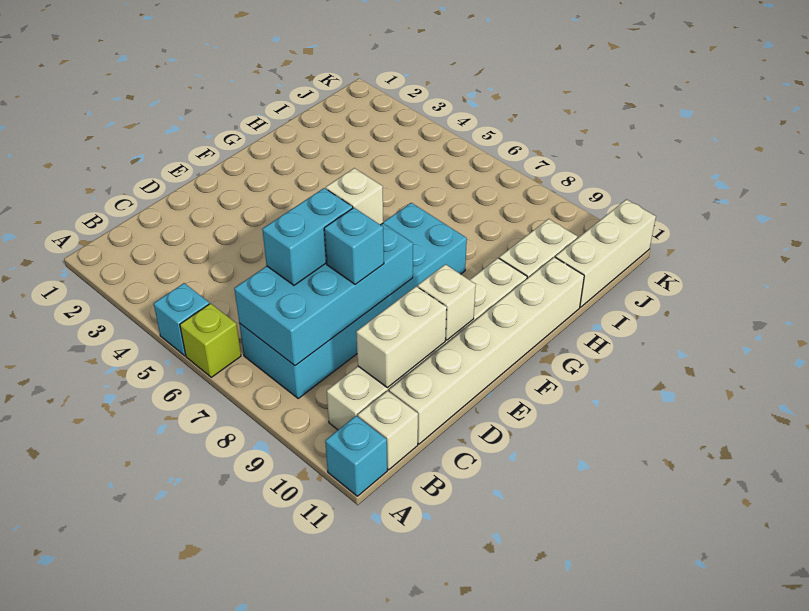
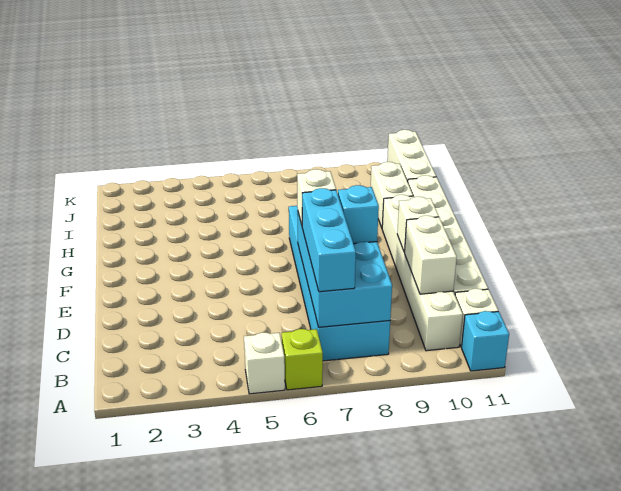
cyan brick A5 level 1 -> white brick A5 level 1
cyan brick C7:D7 level 3 -> cyan brick B7:D7 level 3

